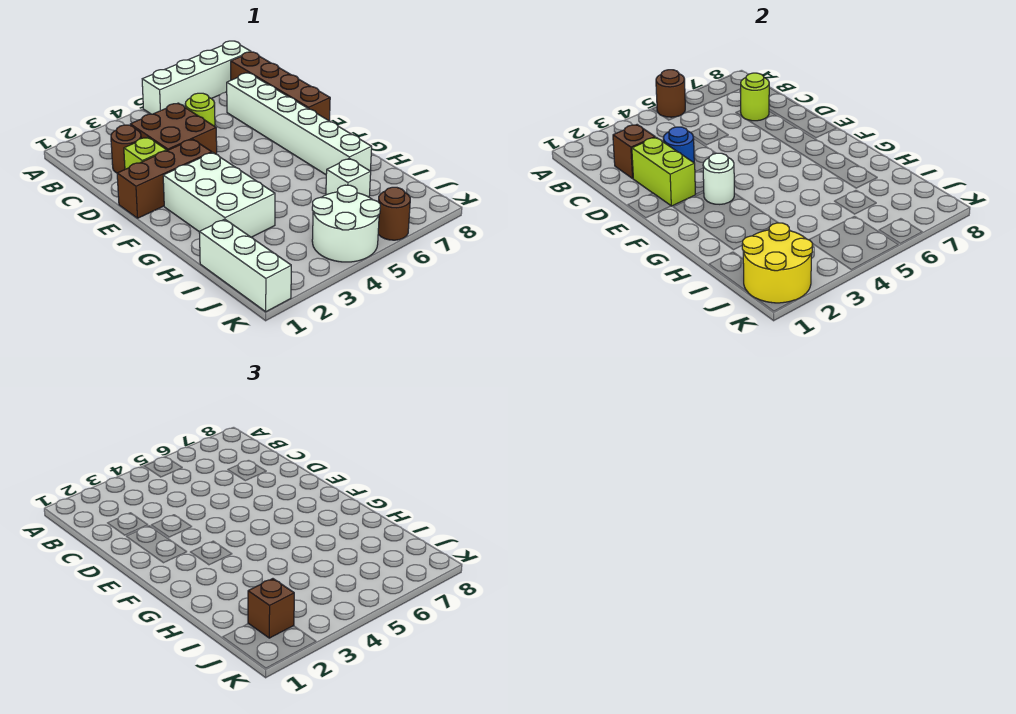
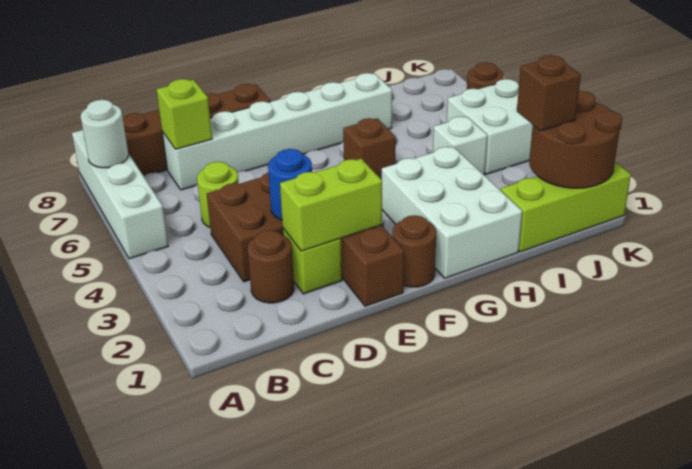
brown round brick A5 level 2 -> brown round brick F1 level 1
brown brick C2 level 2 -> brown brick G5 level 1
lime round brick C7 level 2 -> lime brick C7 level 2
white brick F2:H3 level 1 -> white brick G1:H3 level 1
white round brick F3 level 2 -> white round brick A7 level 2
white brick I1:K1 level 1 -> lime brick I1:K1 level 1
white brick I6 level 1 -> white brick I4 level 1
yellow round brick J1:K2 level 2 -> brown round brick J1:K2 level 2
white round brick J4:K5 level 1 -> white brick J4:K5 level 1

